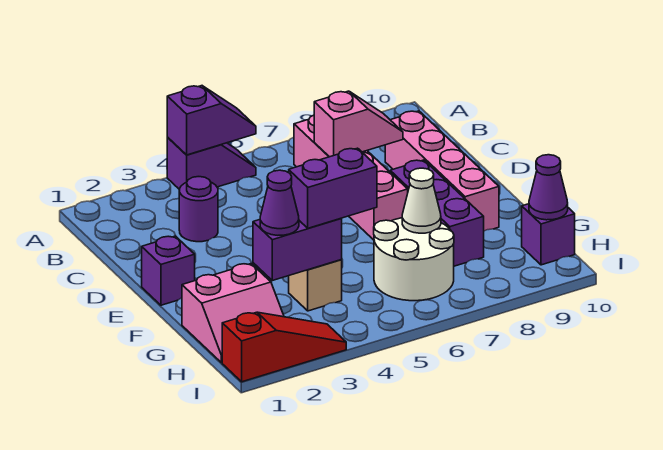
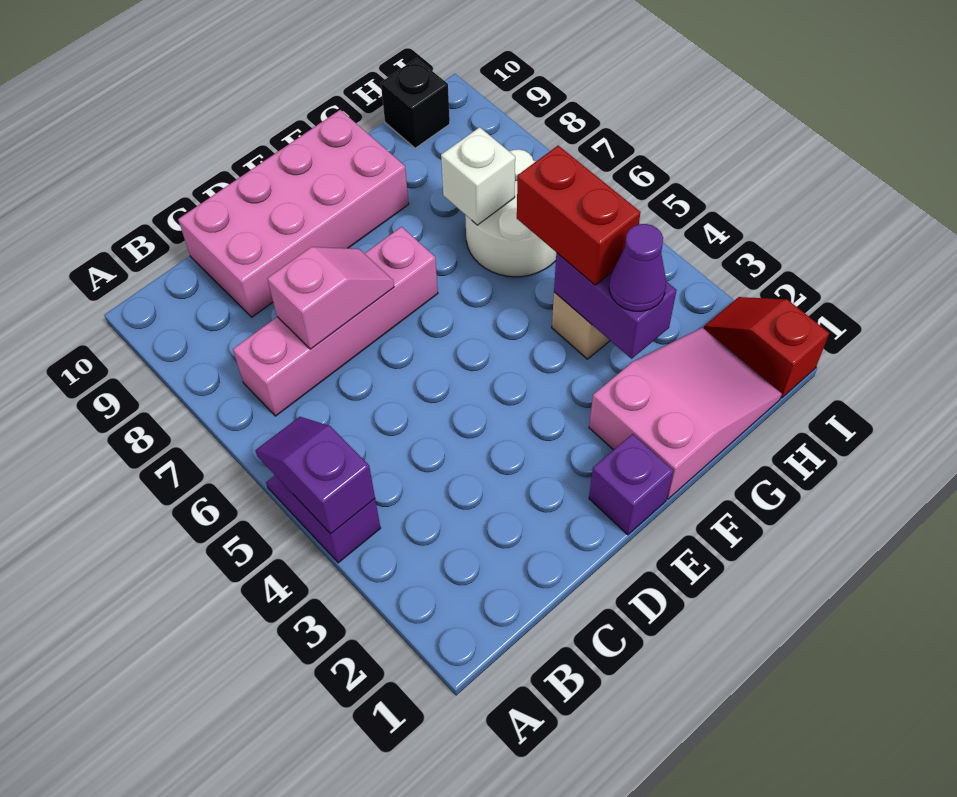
purple round brick C3 level 1 -> none
pink slope C7:C8 level 2 top 7 -> pink slope C7:D7 level 2 top C
pink brick C9:F9 level 1 -> pink brick C9:F10 level 1
purple brick E8:G8 level 1 -> none
pink slope G1:H2 level 1 top G -> pink slope F1:H2 level 1 top F
purple brick G4:G5 level 3 -> red brick G4:G5 level 3
white cone G7 level 2 -> white brick G7 level 2
purple brick H10 level 1 -> black brick H10 level 1
purple cone H10 level 2 -> none
red slope I1:I3 level 1 top 1 -> red slope I1:I2 level 1 top 1

